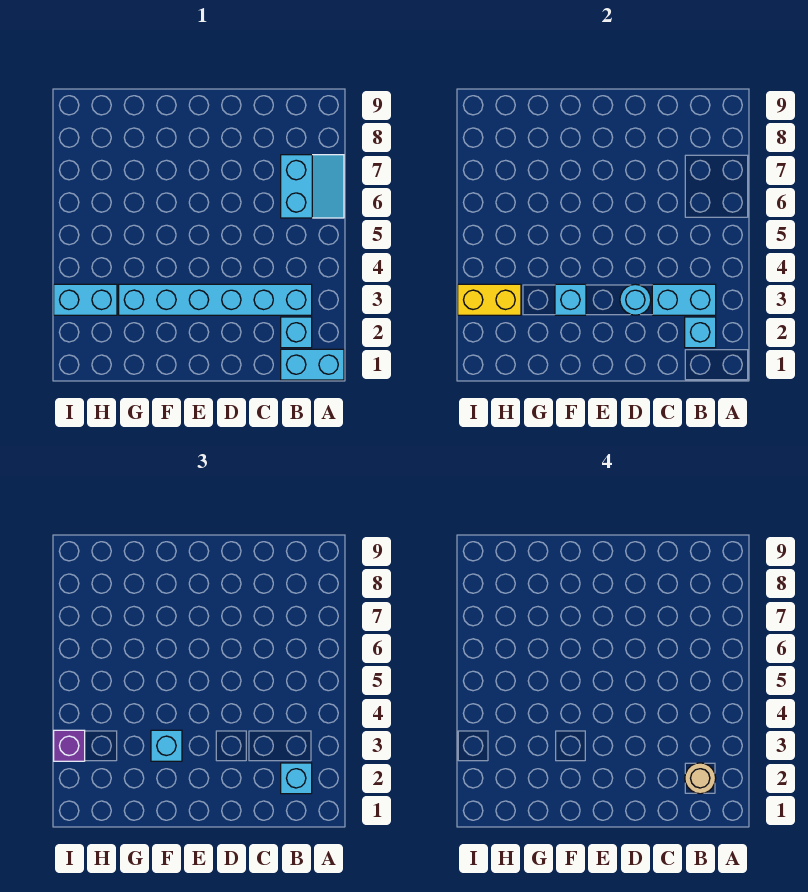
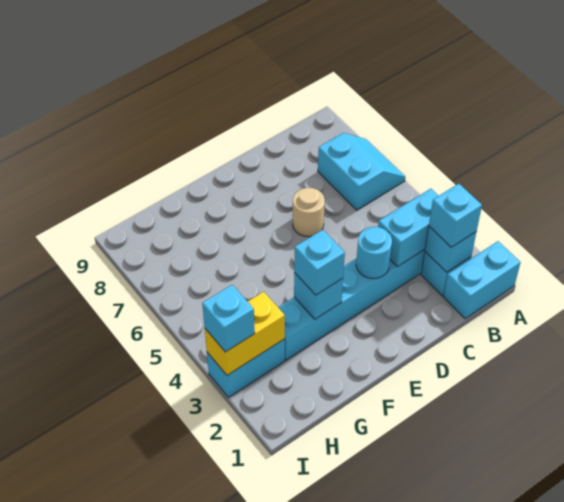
tan round brick B2 level 4 -> tan round brick D6 level 1
purple brick I3 level 3 -> cyan brick I3 level 3

